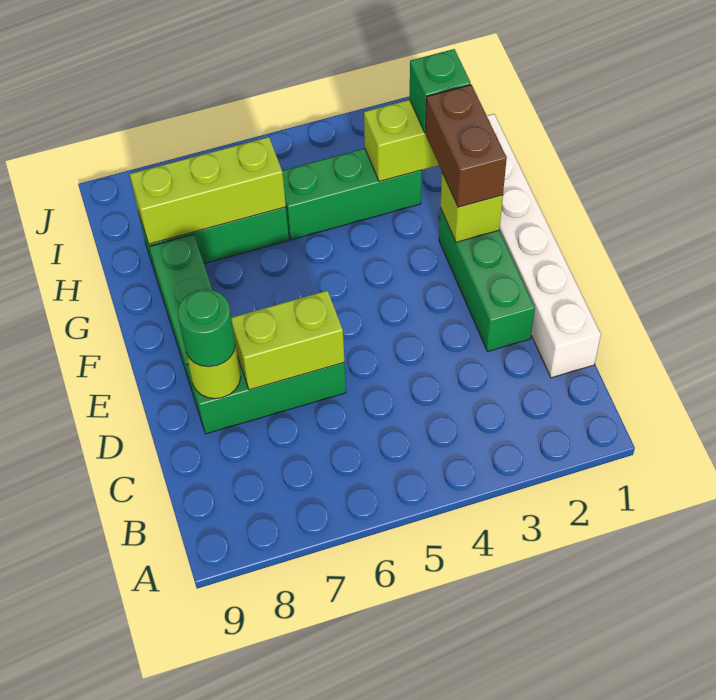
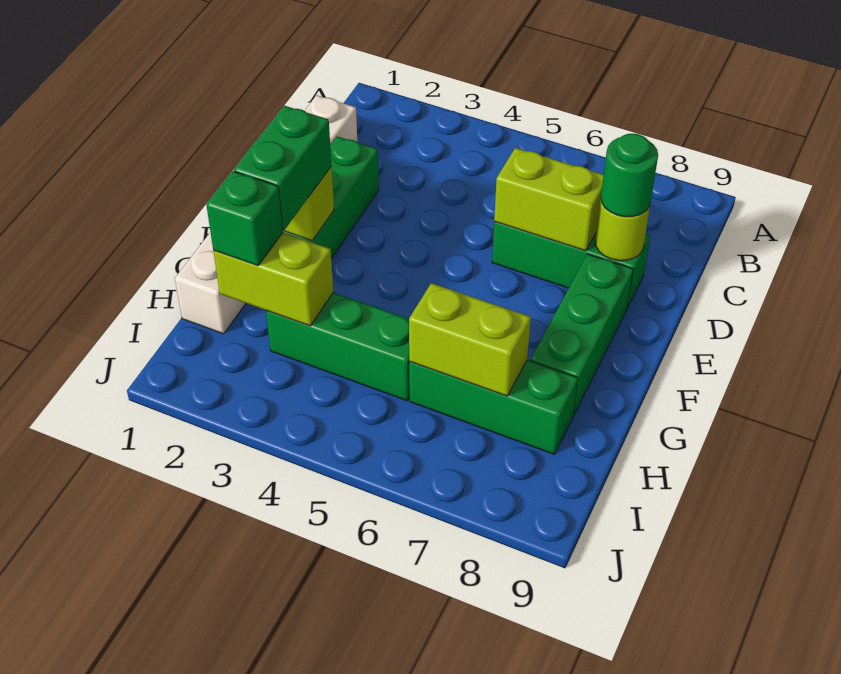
brown brick F2:G2 level 3 -> green brick F2:G2 level 3
lime brick H6:H8 level 2 -> lime brick H6:H7 level 2

